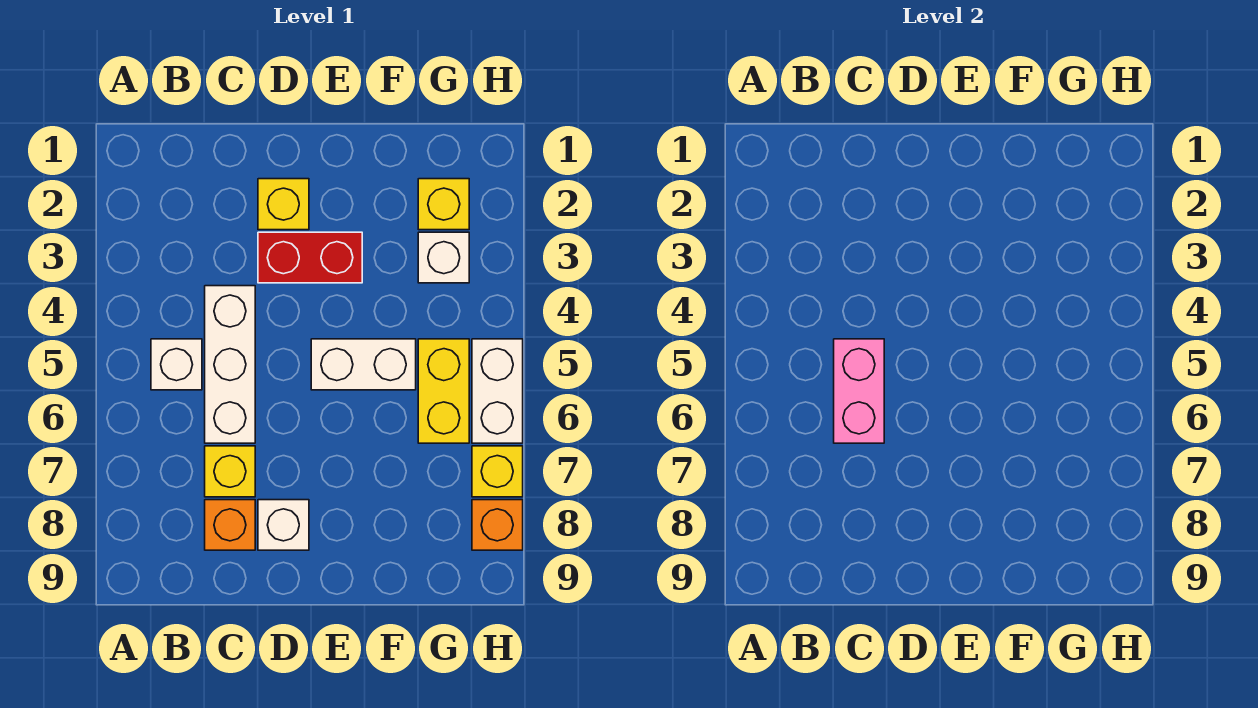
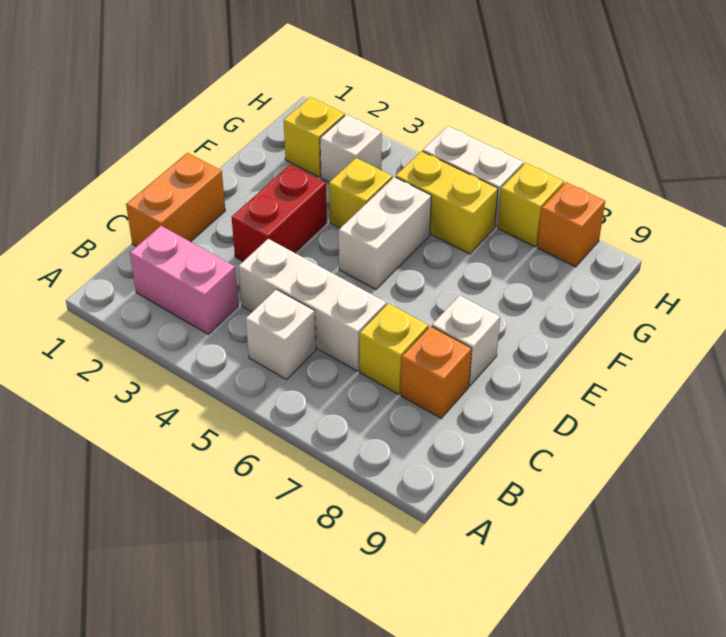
none -> orange brick C1:D1 level 1
pink brick C5:C6 level 2 -> pink brick B2:B3 level 1
yellow brick D2 level 1 -> yellow brick F4 level 1

